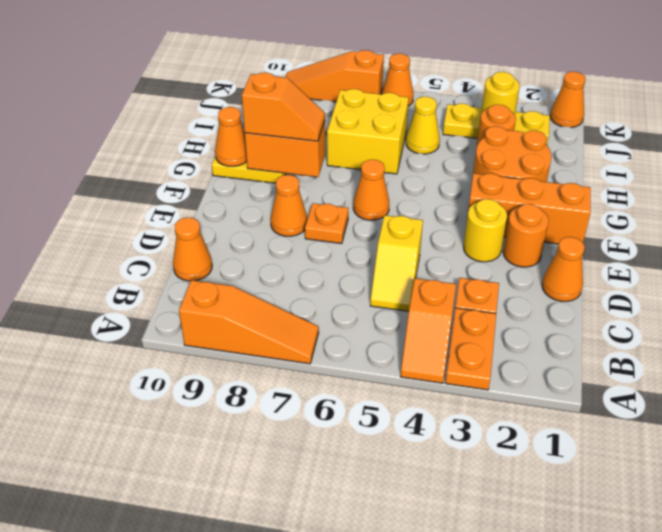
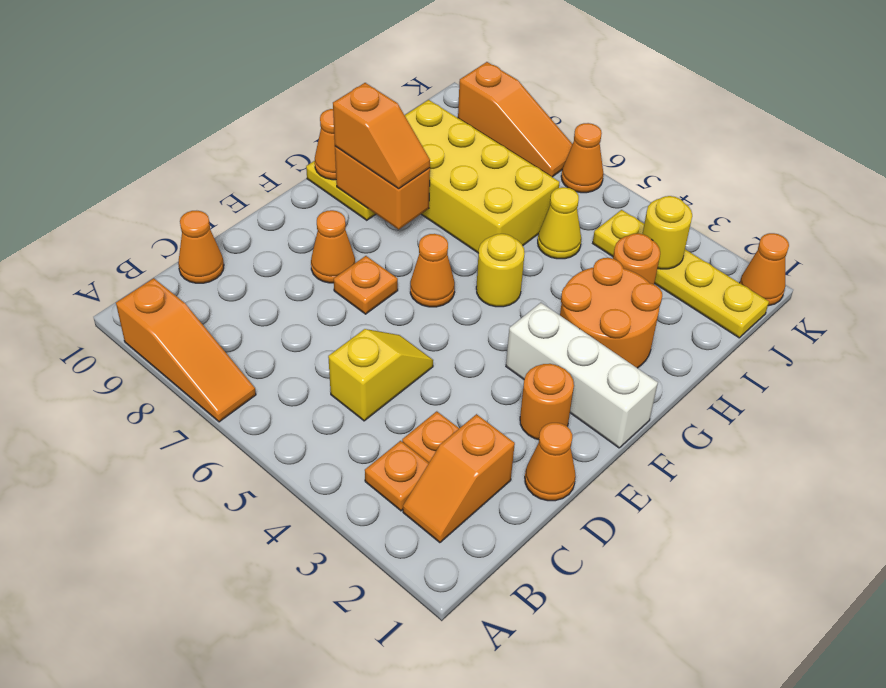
orange plate A3:B3 level 1 -> orange plate B3 level 1
orange slope A4:B4 level 1 top B -> orange slope B2:C2 level 1 top C
yellow slope C5:D5 level 1 top D -> yellow slope C5:D5 level 1 top C
yellow round brick E3 level 1 -> yellow round brick G5 level 1
orange brick F1:F3 level 1 -> white brick F1:F3 level 1
yellow brick H6:I7 level 1 -> yellow brick H6:I9 level 1
yellow plate J2:J4 level 1 -> yellow plate J1:J4 level 1
orange slope K7:K9 level 1 top 7 -> orange slope K7:K9 level 1 top 9

